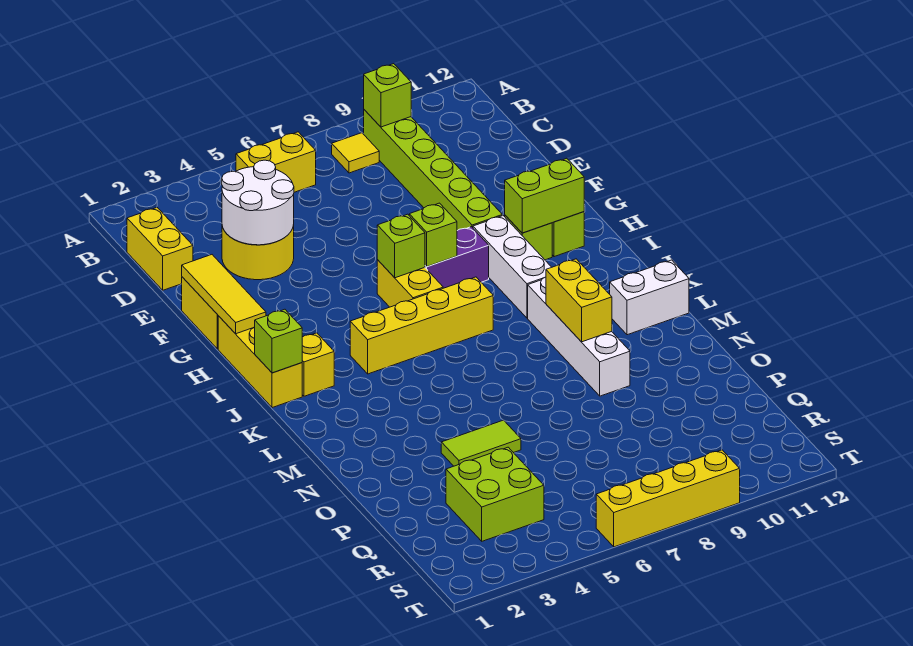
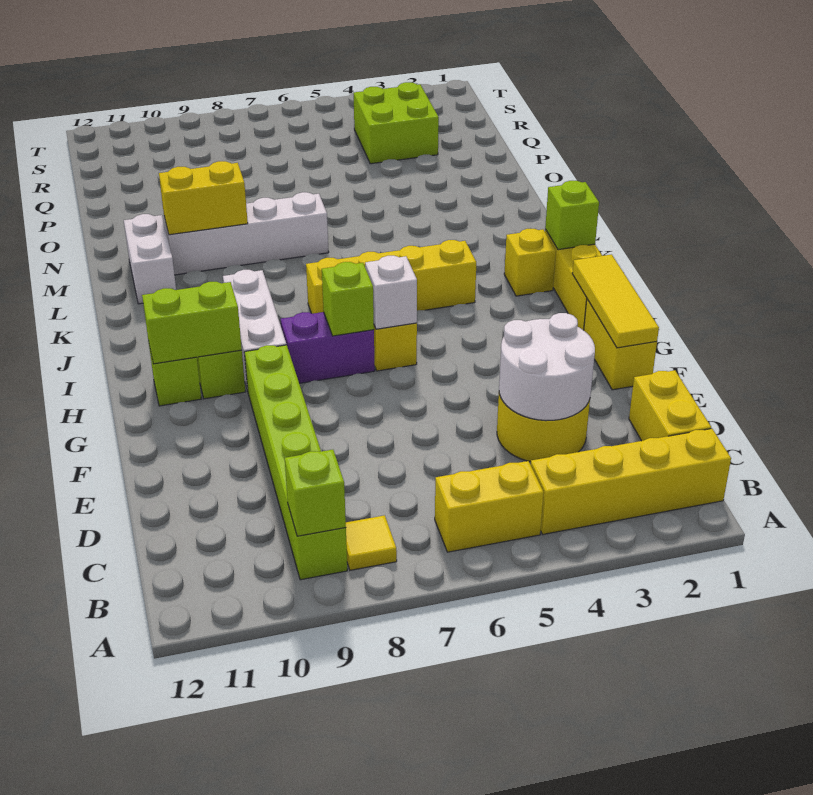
lime brick H6 level 2 -> white brick H6 level 2
white brick K9:N9 level 1 -> white brick M7:M10 level 1
yellow brick L9:M9 level 2 -> yellow brick M9:M10 level 2
white brick L11:L12 level 1 -> white brick L11:M11 level 1
lime tile O4:O5 level 1 -> none
yellow brick T6:T9 level 1 -> yellow brick B1:B4 level 1

